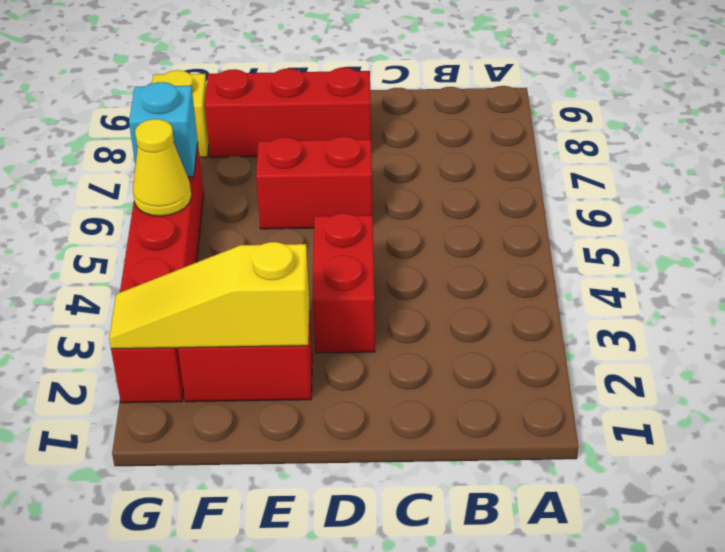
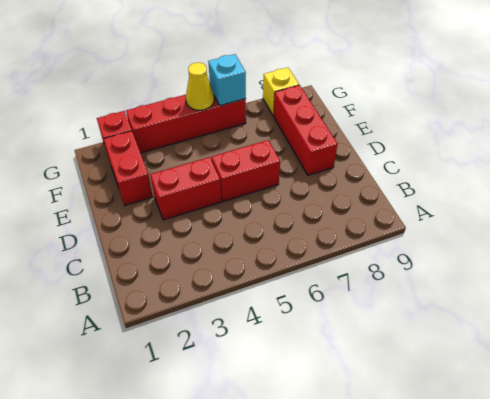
red brick D6:E6 level 1 -> red brick D5:D6 level 1
yellow slope E2:G2 level 2 top E -> none

